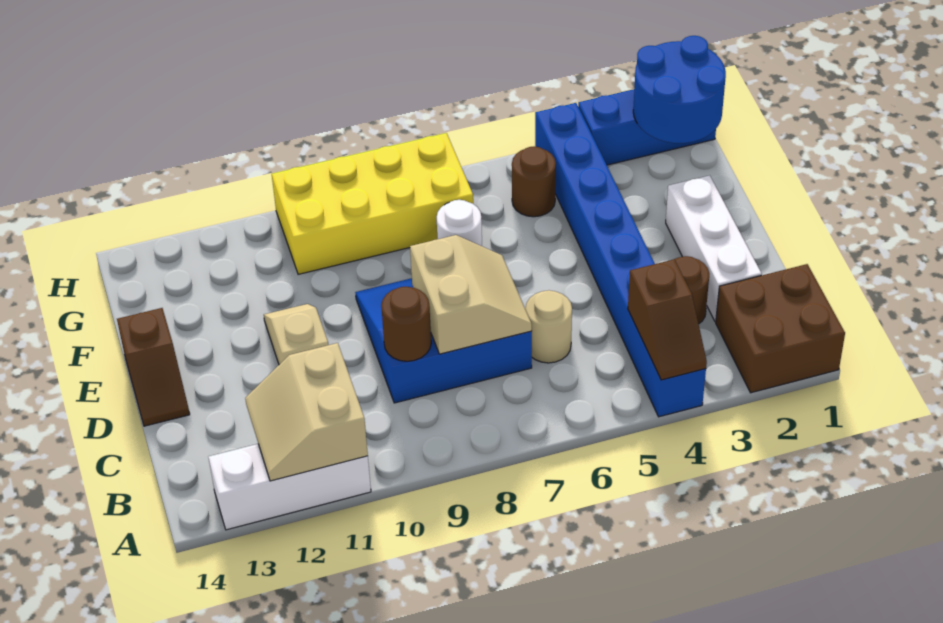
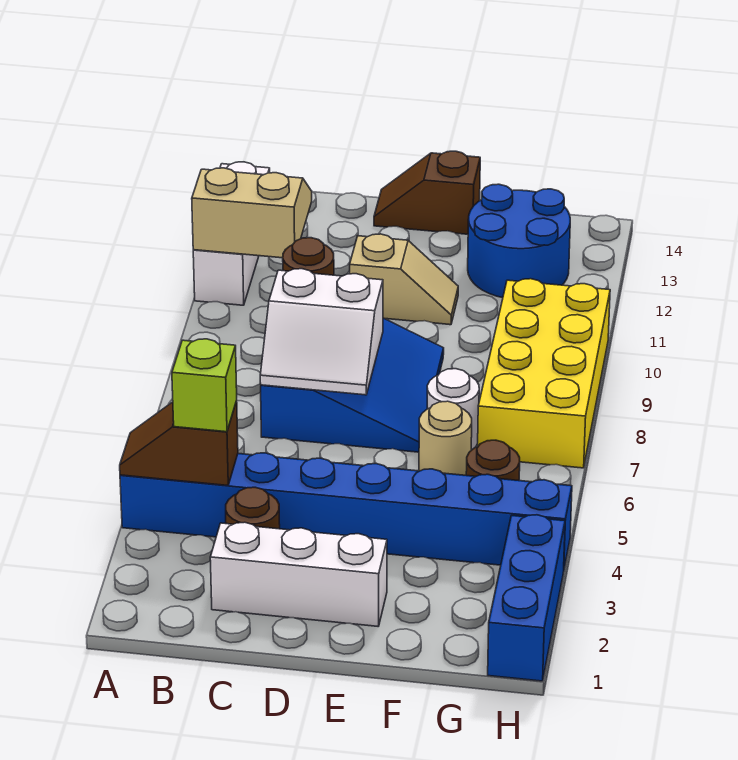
brown brick A1:B2 level 1 -> none
none -> lime brick B4 level 3
tan round brick C6 level 1 -> tan round brick F6 level 1
tan slope C7:D8 level 2 top 8 -> white slope C7:D8 level 2 top 8
blue round brick G1:H2 level 2 -> blue round brick F12:G13 level 1

